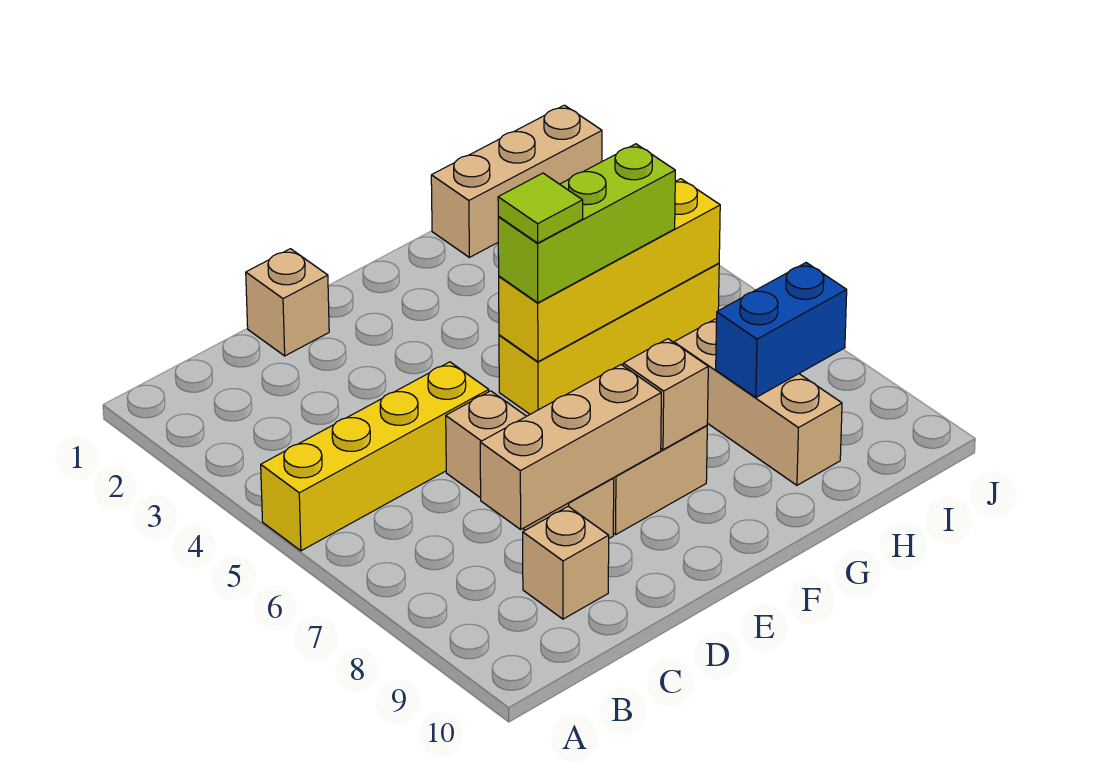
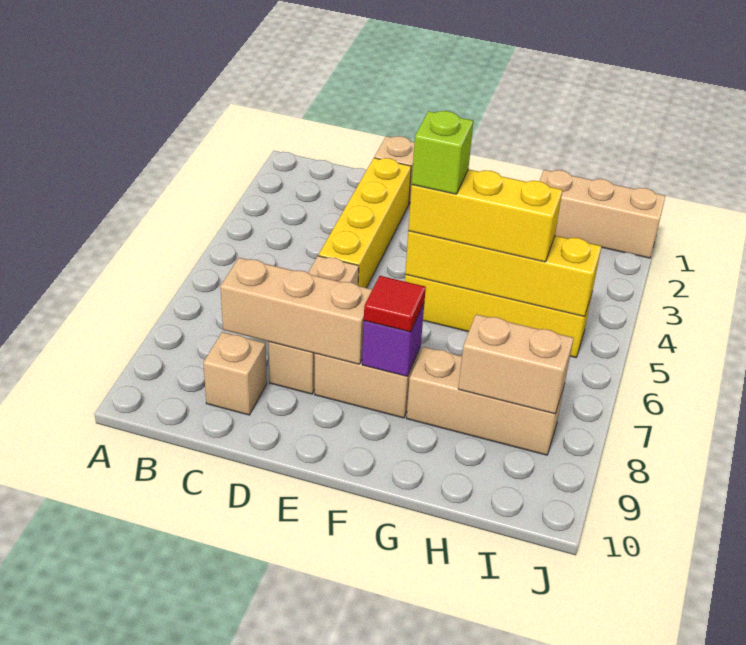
yellow brick A5:D5 level 1 -> yellow brick D2:D5 level 1
lime brick F5:H5 level 3 -> yellow brick F5:H5 level 3
lime tile F5 level 4 -> lime brick F5 level 4
tan brick F8 level 2 -> purple brick F8 level 2
none -> red tile F8 level 3
tan brick H7:H9 level 1 -> tan brick G8:I8 level 1
blue brick H8:I8 level 2 -> tan brick H8:I8 level 2

